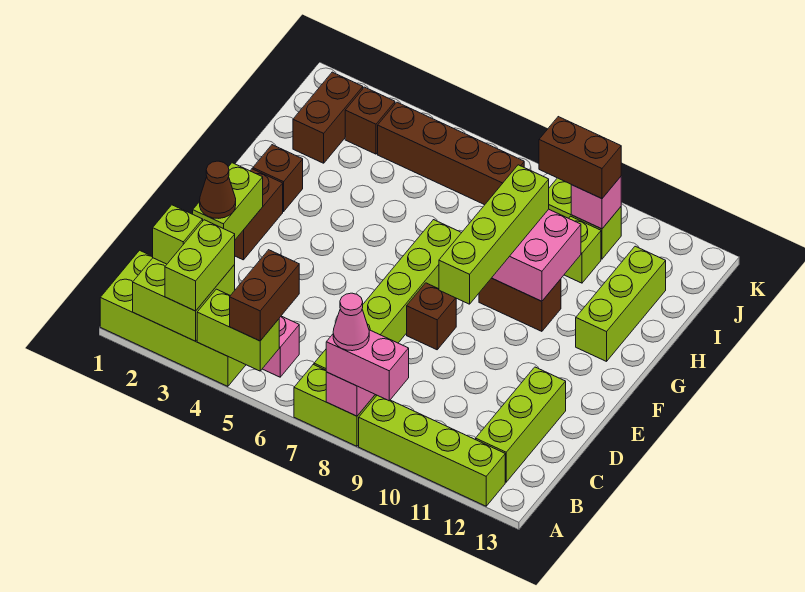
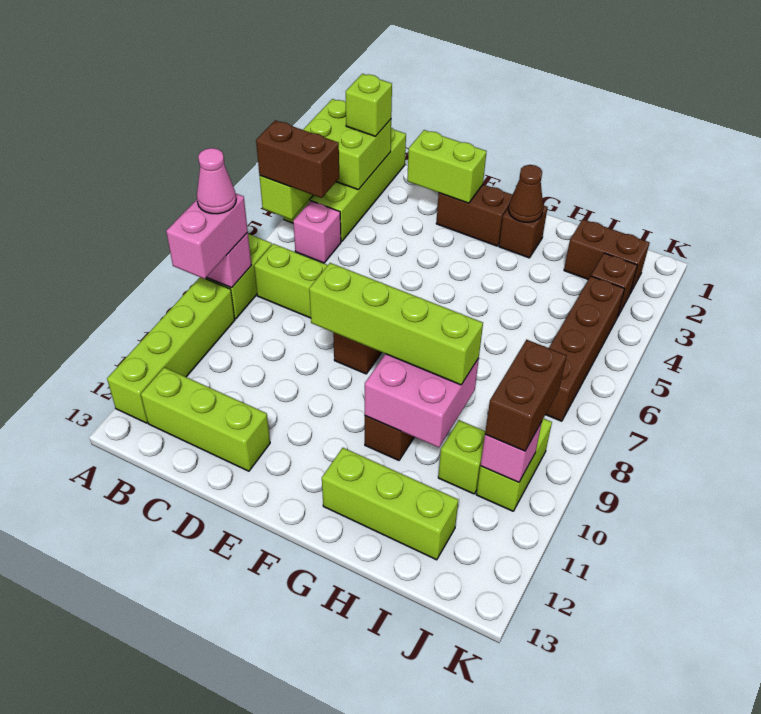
lime brick A3:B3 level 3 -> none
brown cone D2 level 3 -> brown cone G2 level 2

